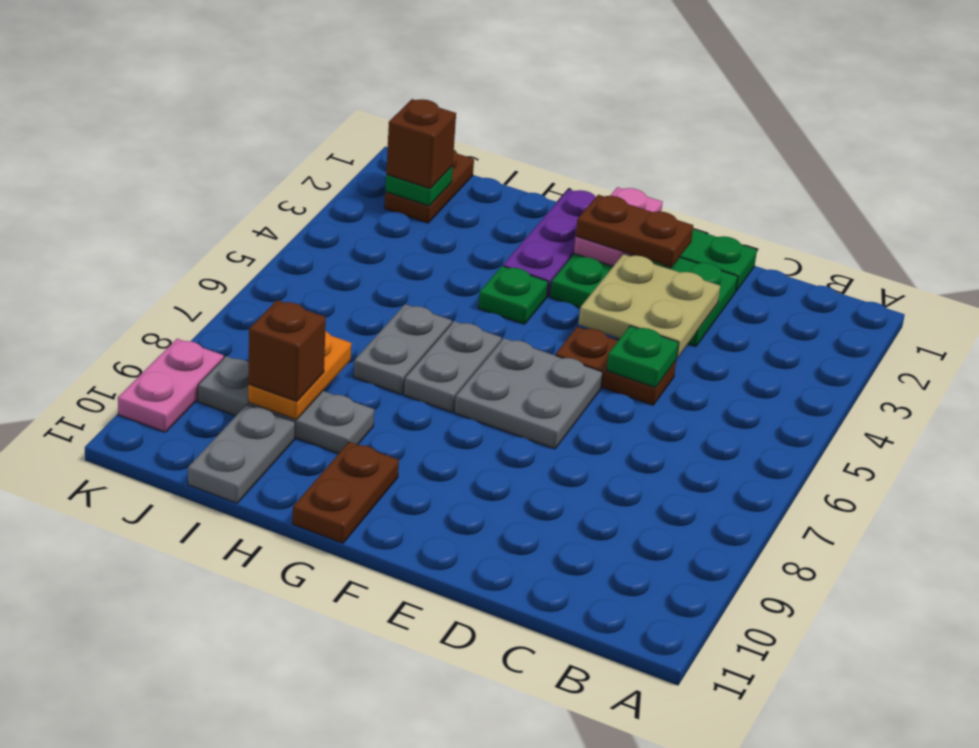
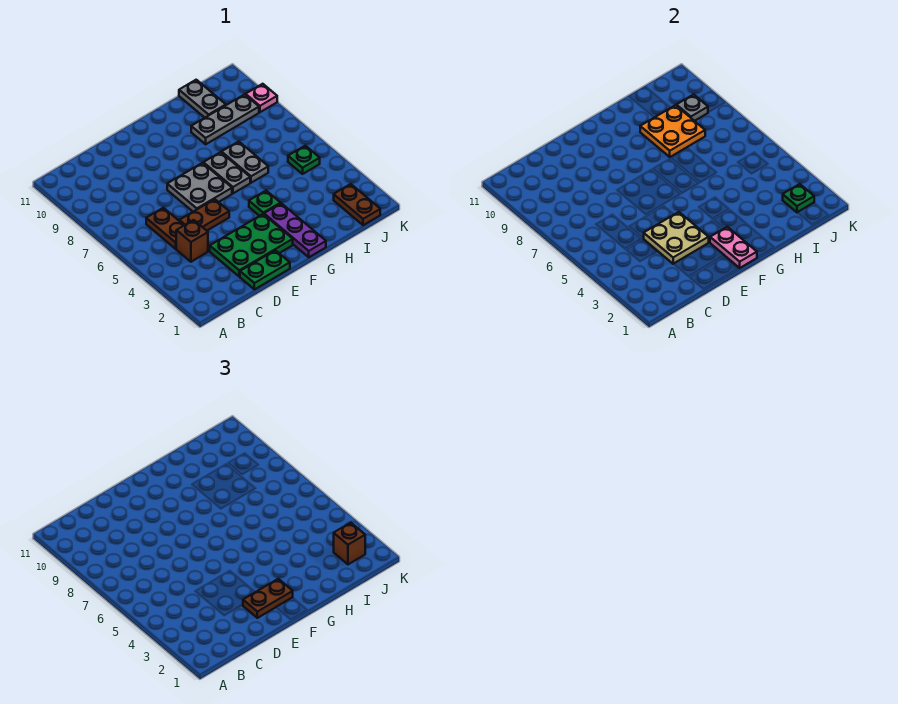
green plate D5 level 2 -> green plate J5 level 1
brown plate G10:G11 level 1 -> brown plate C5:C6 level 1
orange plate I8:I9 level 2 -> orange plate H8:I9 level 2
brown brick I9 level 3 -> brown brick C4 level 1
none -> grey plate J9 level 2
pink plate K9:K10 level 1 -> pink plate K9 level 1

